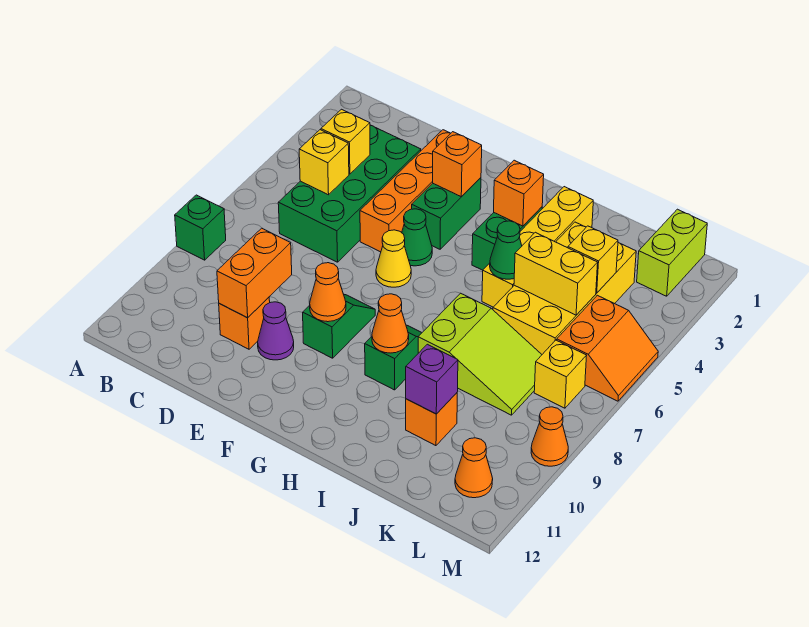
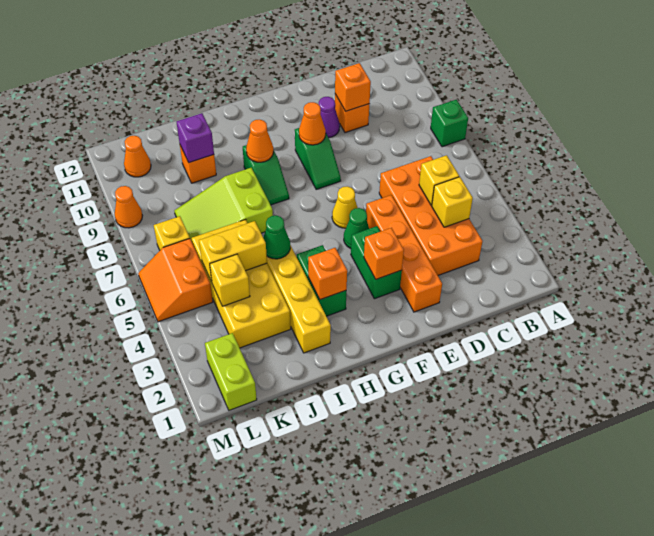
green brick C3:D6 level 1 -> orange brick C3:D6 level 1
orange brick D9:D10 level 2 -> orange brick D10 level 2

